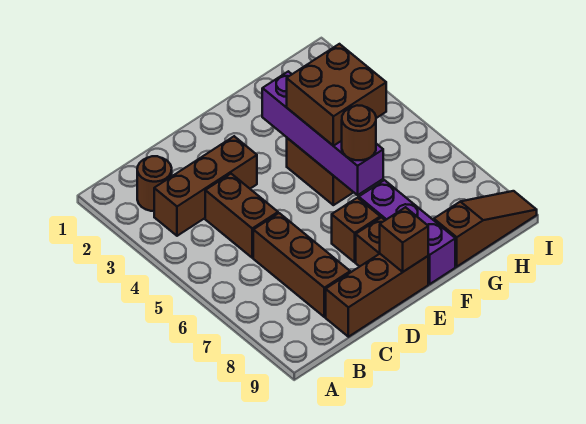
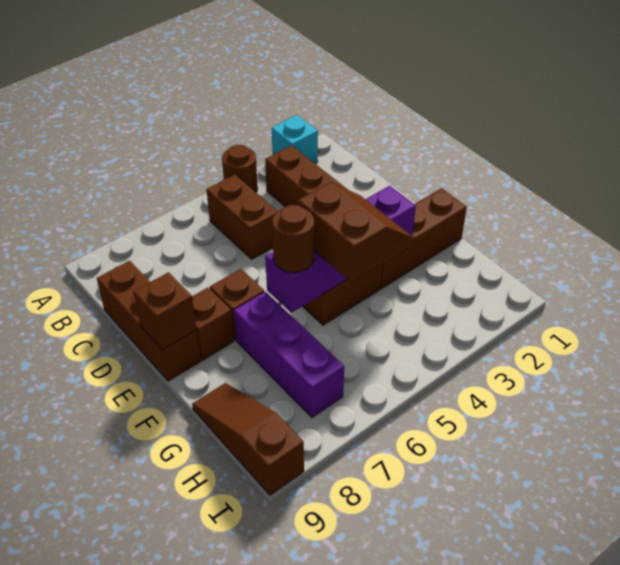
none -> cyan brick A2 level 1
brown round brick B2 level 1 -> brown round brick A4 level 1
brown brick C4:C5 level 1 -> brown brick B5:C5 level 1
brown brick C6:C8 level 1 -> brown brick F1:F3 level 1
brown brick F4:G5 level 3 -> brown slope F4:G5 level 3 top 5
purple brick F7:F9 level 1 -> purple brick F7:H7 level 1
brown slope G9:I9 level 1 top G -> brown slope G9:I9 level 1 top I

